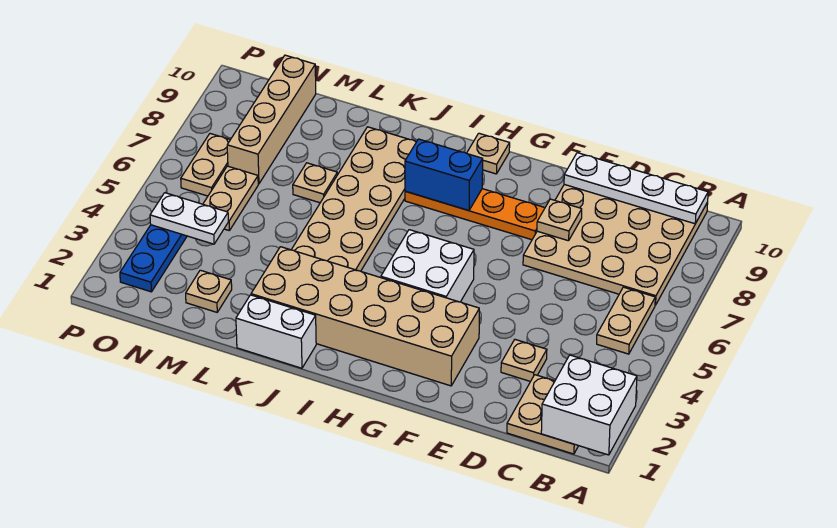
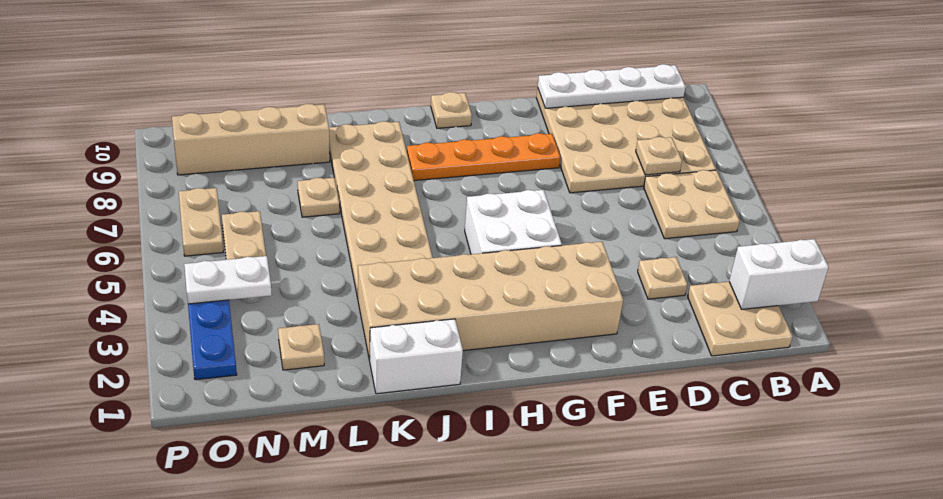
white brick A1:B2 level 2 -> white brick A2:B2 level 2
tan plate B5:B6 level 1 -> tan plate B5:C6 level 1
tan plate E8 level 2 -> tan plate C7 level 2
blue brick H8:I8 level 2 -> none
tan brick N7:N10 level 1 -> tan brick L9:O9 level 1

